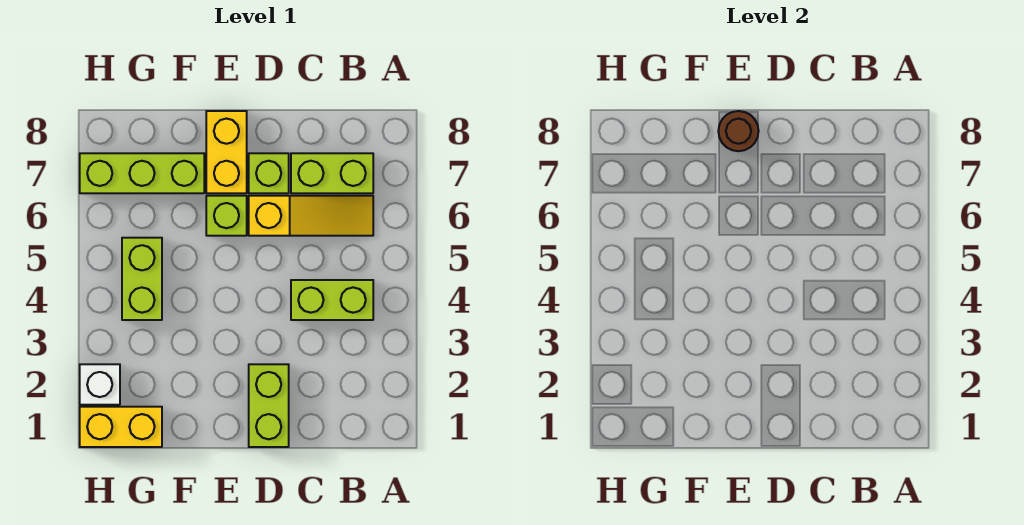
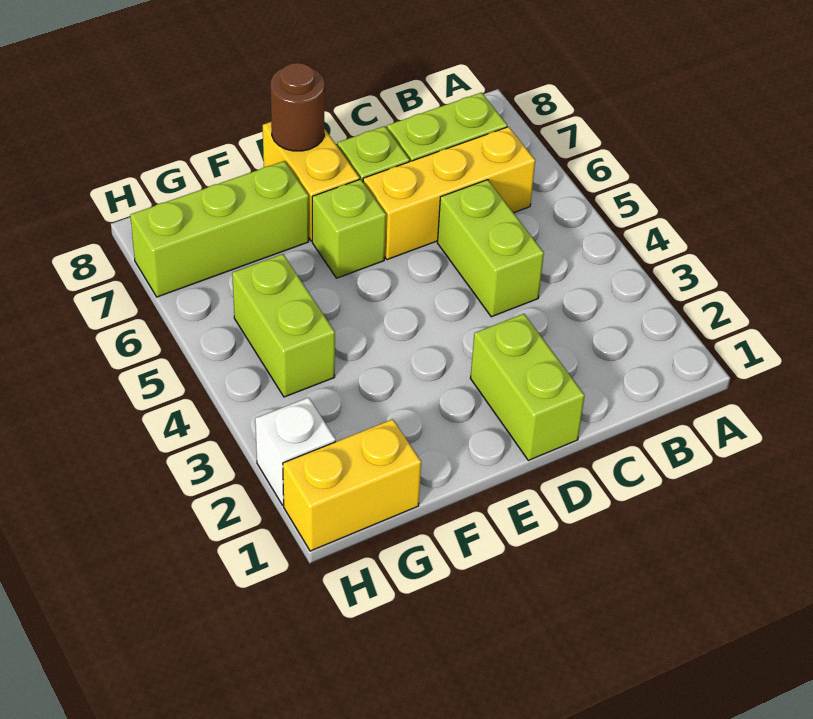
lime brick B4:C4 level 1 -> lime brick C4:C5 level 1
yellow slope B6:D6 level 1 top D -> yellow brick B6:D6 level 1

